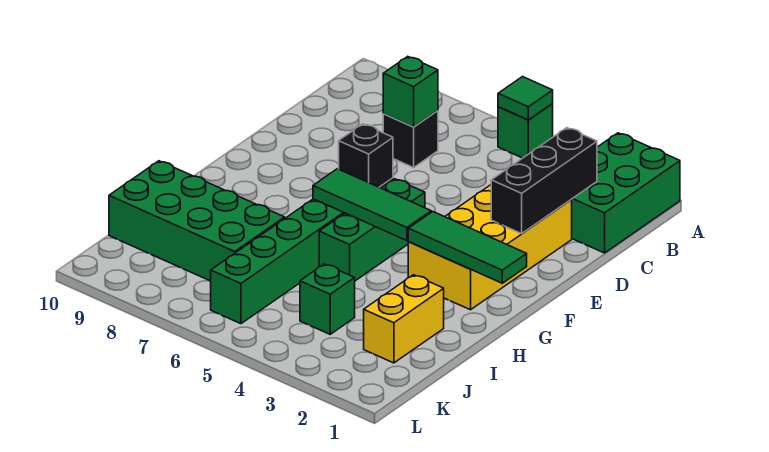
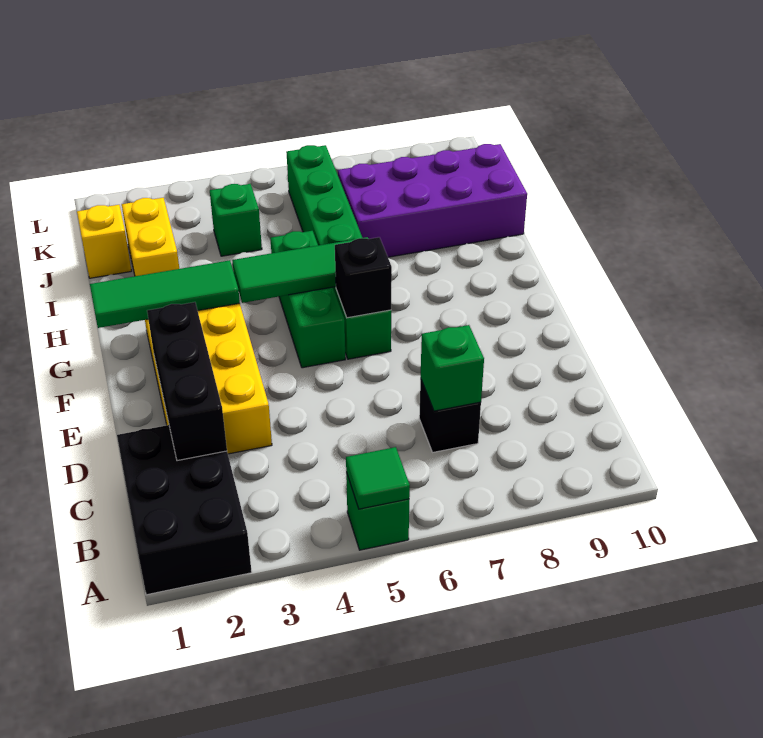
green brick A1:C2 level 1 -> black brick A1:C2 level 1
green brick I7:J10 level 1 -> purple brick I7:J10 level 1
none -> yellow brick J1 level 1

